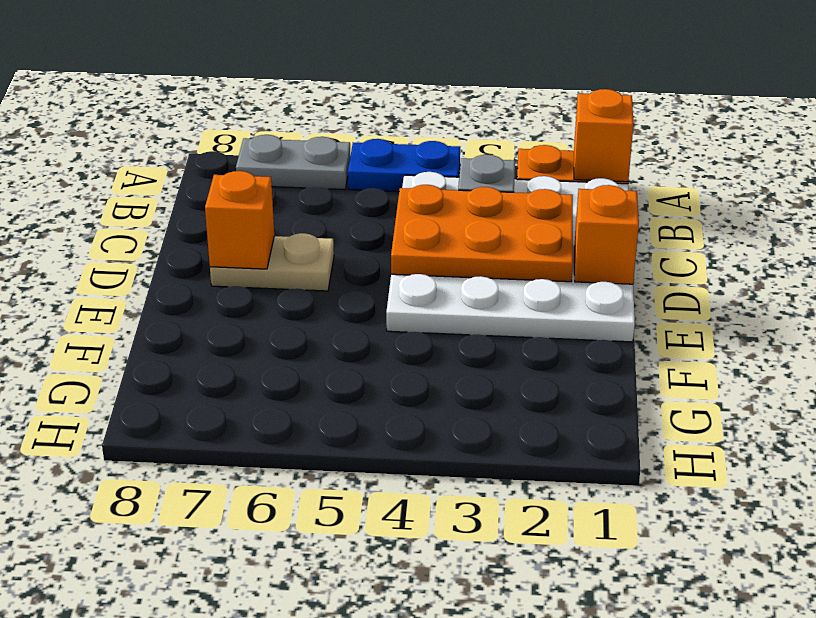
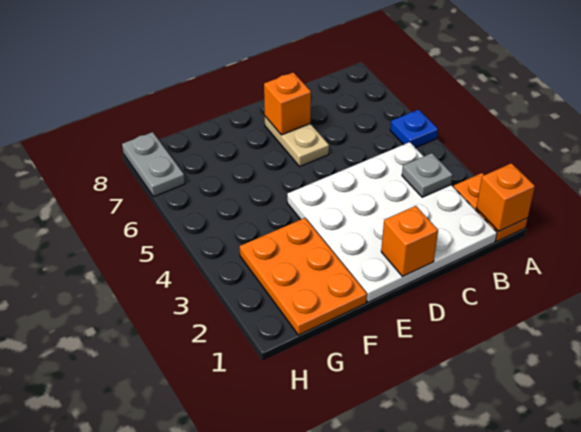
blue plate A4:A5 level 1 -> blue plate A5 level 1
grey plate A6:A7 level 1 -> grey plate H7:H8 level 1
orange plate C2:D4 level 2 -> orange plate F1:G3 level 1

